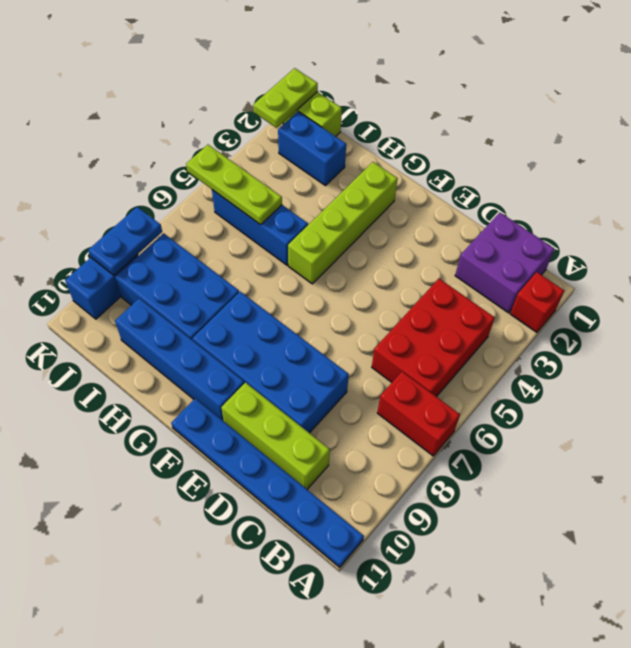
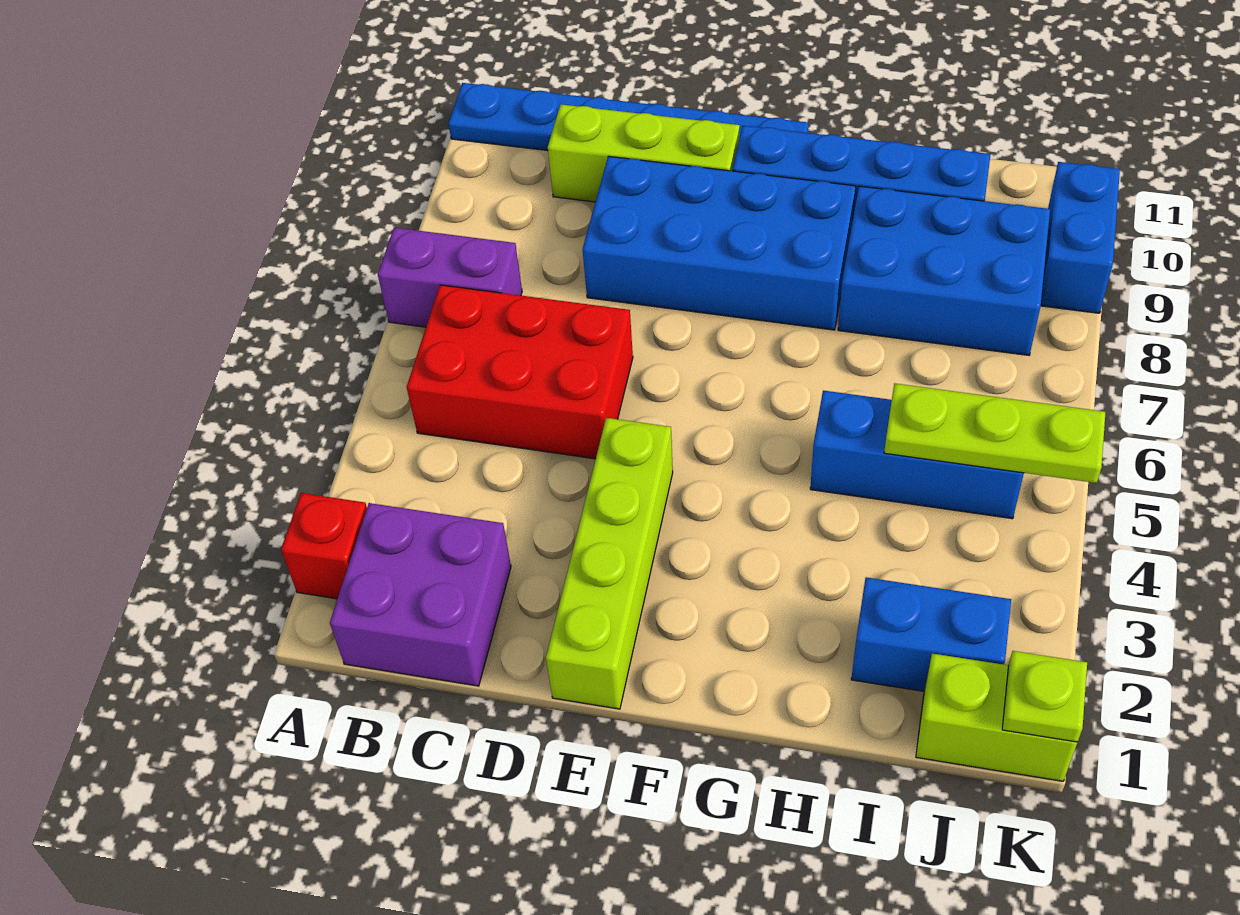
red brick A7:B7 level 1 -> purple brick A7:B7 level 1
red brick B4:C6 level 1 -> red brick B5:D6 level 1
lime brick G2:G5 level 1 -> lime brick E1:E4 level 1
lime plate K1:K2 level 2 -> lime plate K1 level 2
blue plate K8:K9 level 2 -> none

